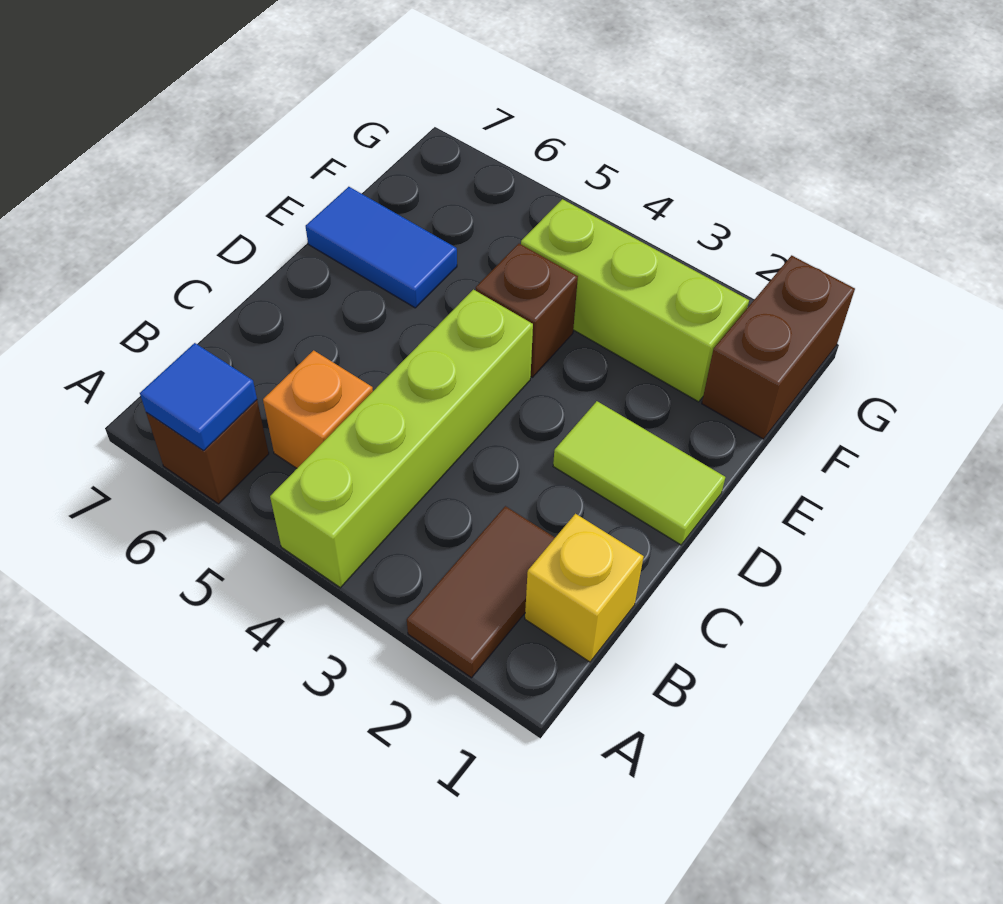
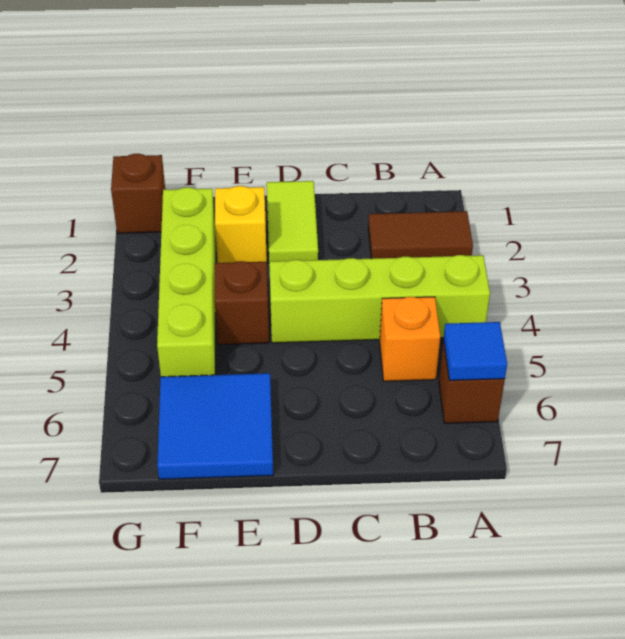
yellow brick B1 level 1 -> yellow brick E2 level 1
blue tile E6:E7 level 1 -> blue tile E6:F7 level 1
brown brick F1:G1 level 1 -> brown brick G1 level 1
lime brick F2:F4 level 1 -> lime brick F2:F5 level 1

